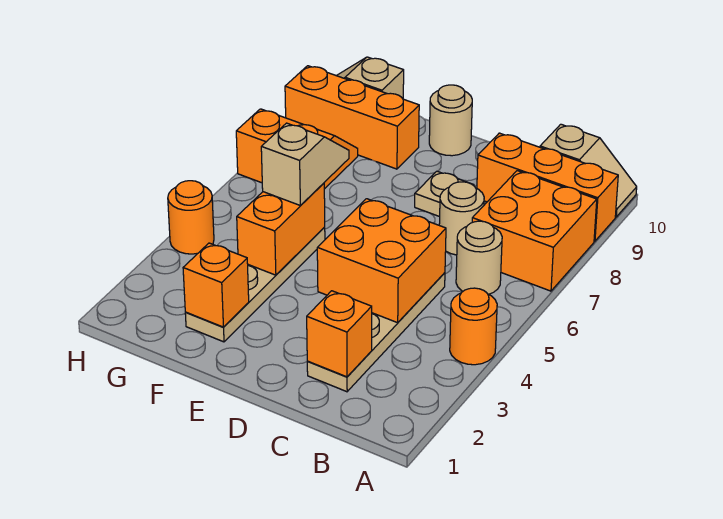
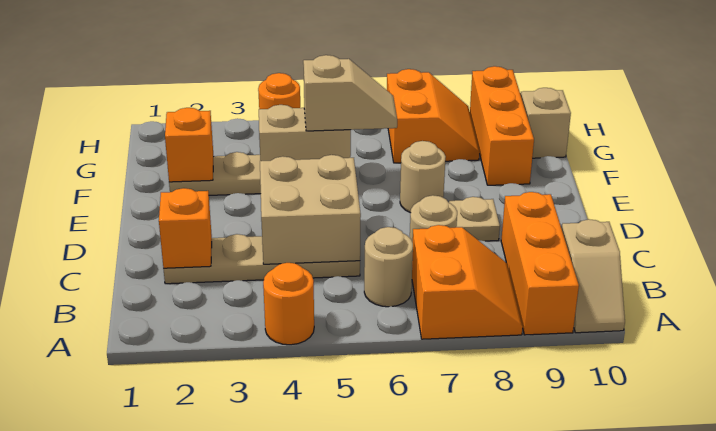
orange brick A7:B8 level 1 -> orange slope A7:B8 level 1 top 7
orange brick C4:D5 level 2 -> tan brick C4:D5 level 2
tan round brick E10 level 1 -> tan round brick E7 level 1
orange brick F4:F5 level 2 -> tan brick F4:F5 level 2

